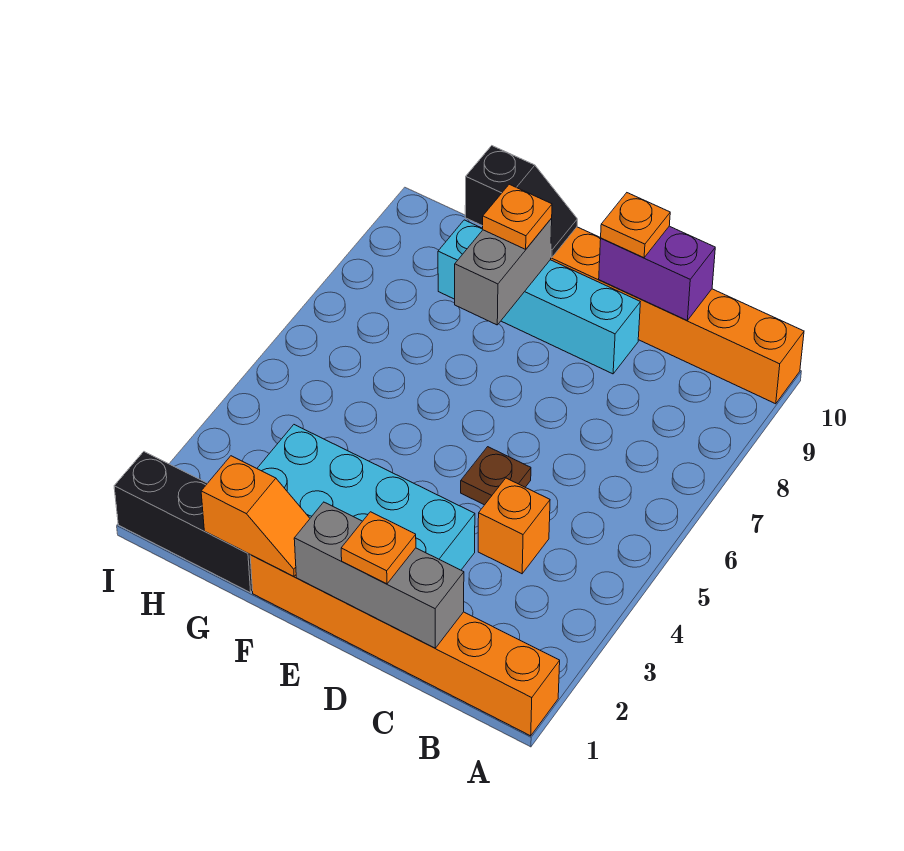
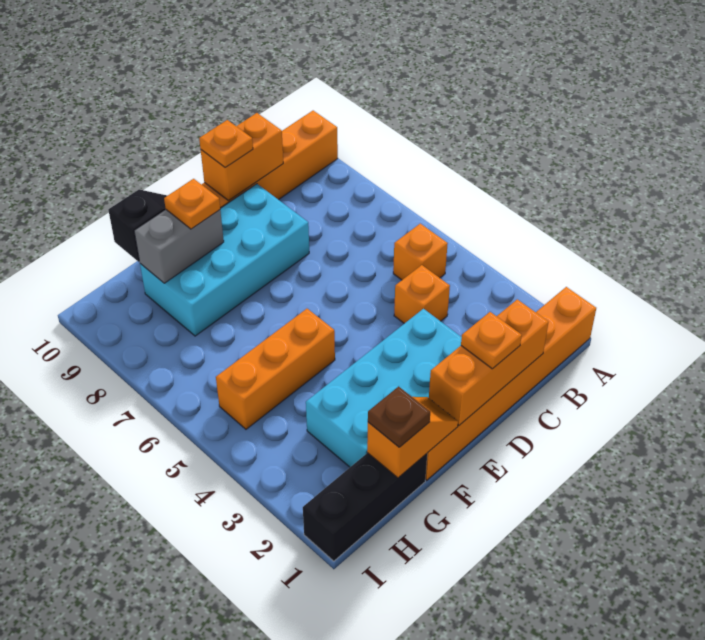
none -> orange brick B5 level 1
grey brick C1:E1 level 2 -> orange brick C1:E1 level 2
purple brick C10:D10 level 2 -> orange brick C10:D10 level 2
brown plate D5 level 1 -> brown plate G1 level 3
cyan brick D9:G9 level 1 -> cyan brick D8:G9 level 1
none -> orange brick F5:H5 level 1
grey brick F8:F9 level 2 -> grey brick F9:G9 level 2

